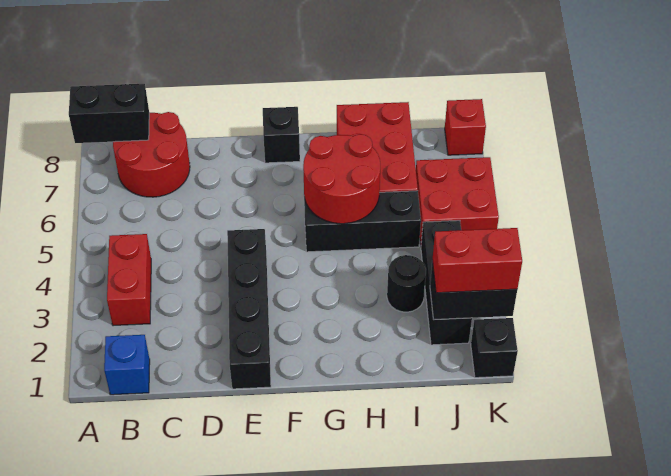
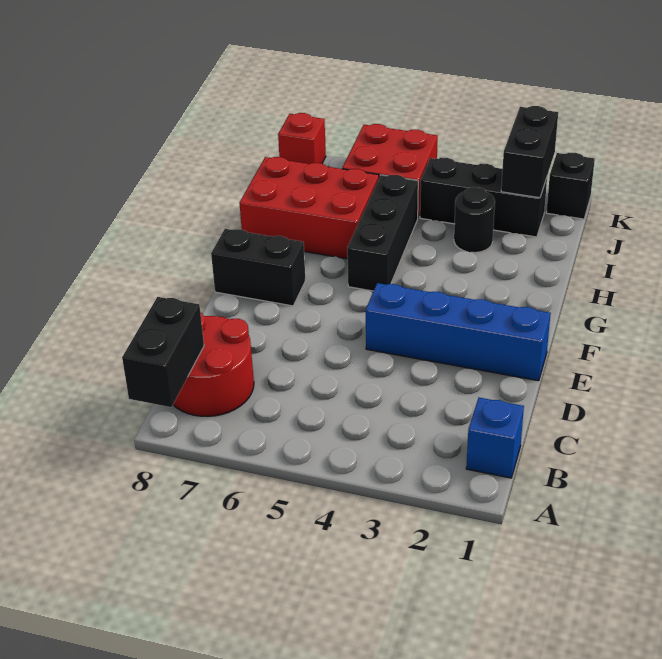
red brick B3:B4 level 1 -> none
black brick E1:E4 level 1 -> blue brick E1:E4 level 1
black brick F8 level 1 -> black brick F7:F8 level 1
red round brick G5:H6 level 2 -> none
red brick J2:K2 level 3 -> none

